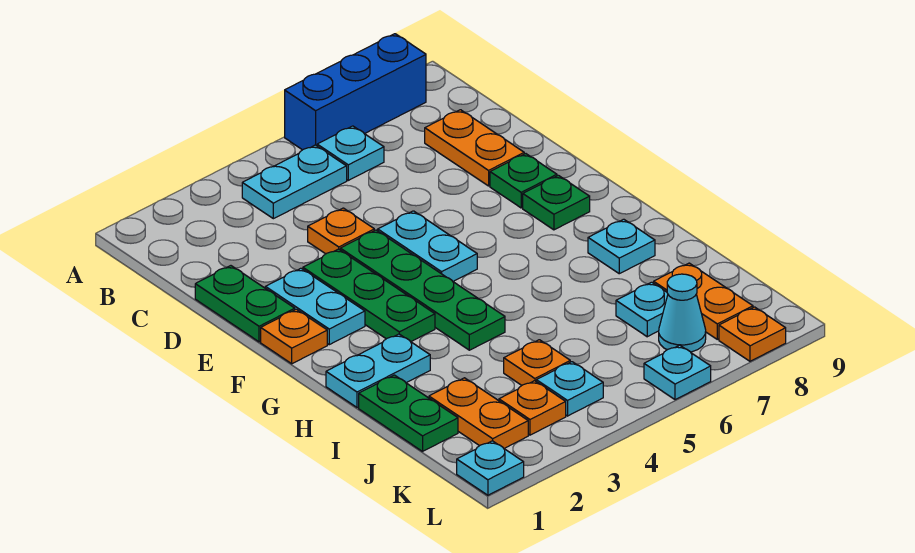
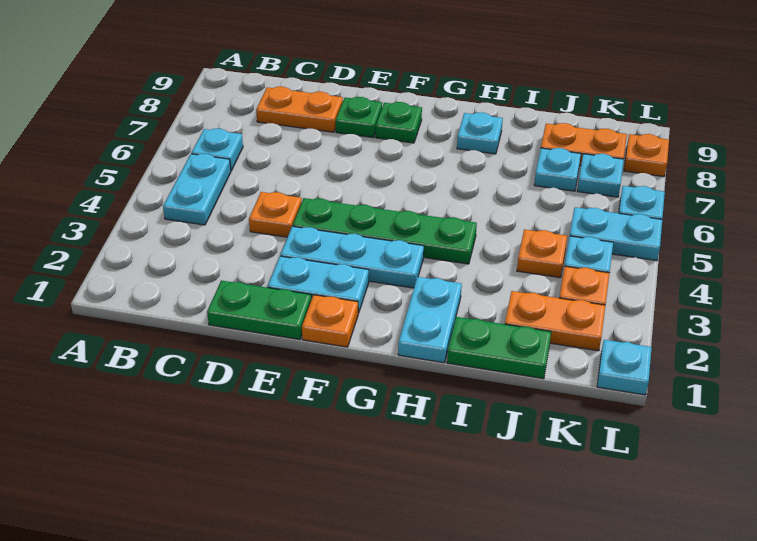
blue brick A6:A8 level 1 -> none
green plate E3:G3 level 1 -> cyan plate E3:G3 level 1
cyan plate E5:F5 level 1 -> cyan plate K5:L5 level 1
cyan cone K7 level 1 -> cyan plate K7 level 1

